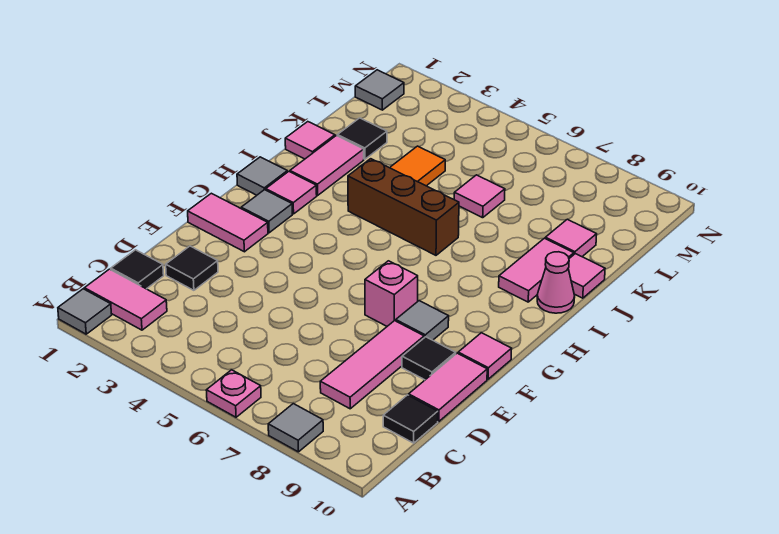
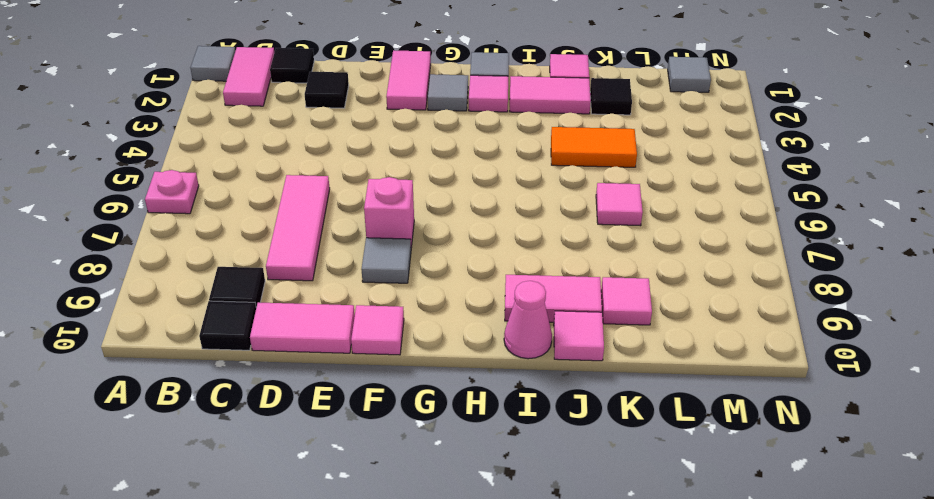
grey tile A8 level 1 -> none
pink tile C8:E8 level 1 -> pink tile D6:D8 level 1
black tile E9 level 1 -> black tile C9 level 1
brown brick I4:I6 level 1 -> none

